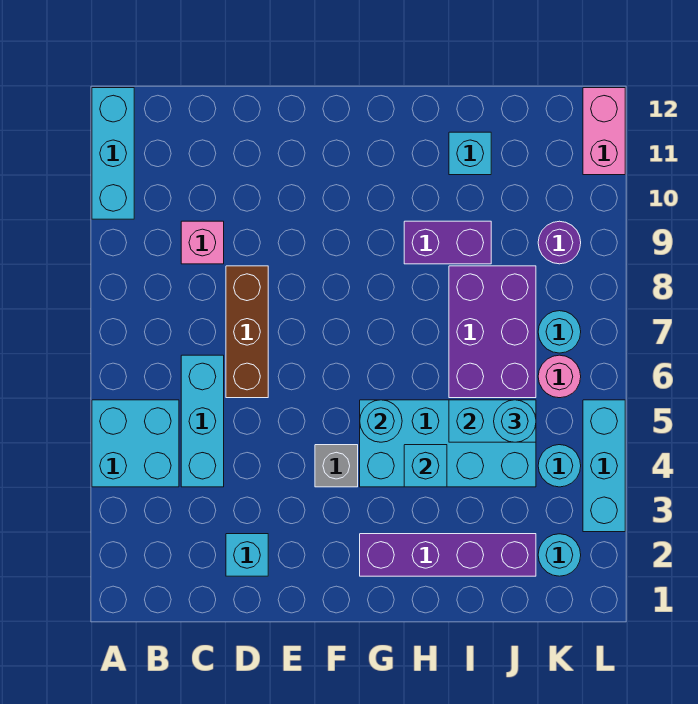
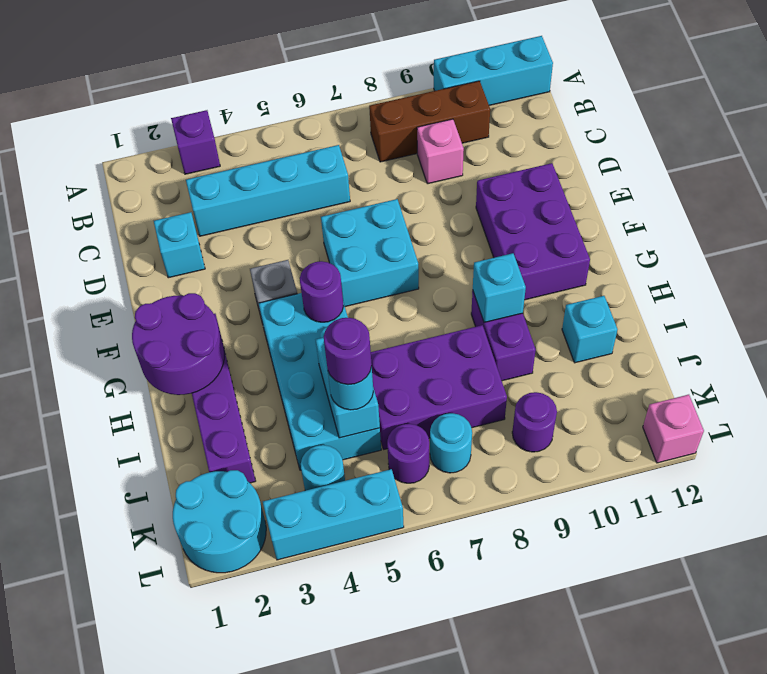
none -> purple brick A3 level 1
cyan brick A4:B5 level 1 -> cyan brick E6:F7 level 1
cyan brick C4:C6 level 1 -> cyan brick C3:C6 level 1
brown brick D6:D8 level 1 -> brown brick B8:B10 level 1
none -> purple brick E10:G11 level 1
none -> purple round brick G1:H2 level 2
cyan round brick G5 level 2 -> purple round brick G5 level 2
cyan brick H4 level 2 -> cyan brick H9 level 2
none -> purple round brick J5 level 4
cyan round brick K2 level 1 -> cyan round brick K1:L2 level 1
pink round brick K6 level 1 -> purple round brick K6 level 1
pink brick L11:L12 level 1 -> pink brick L12 level 1

